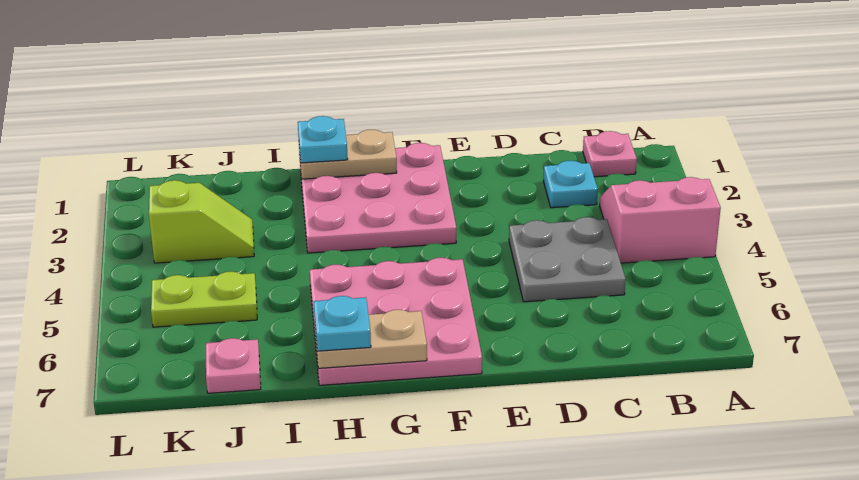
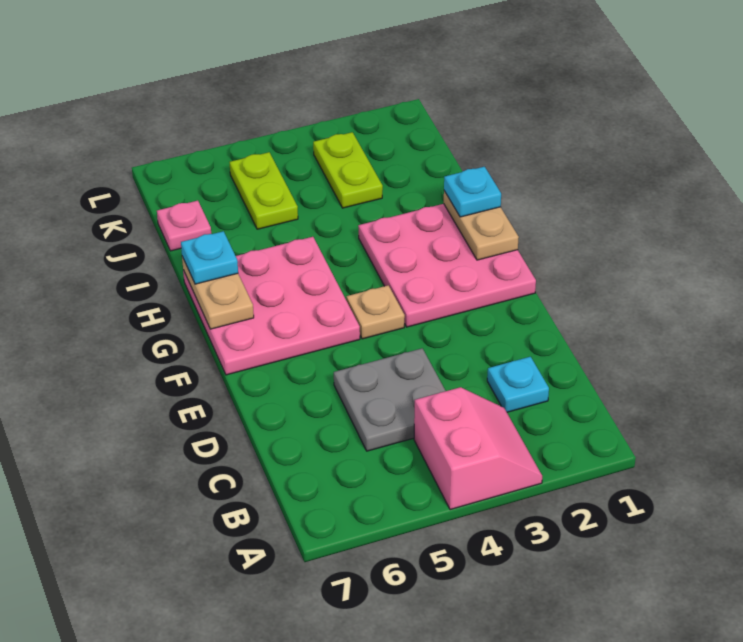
pink plate B1 level 1 -> none
none -> tan plate F4 level 1
lime slope J3:K3 level 1 top K -> lime plate J3:K3 level 1

